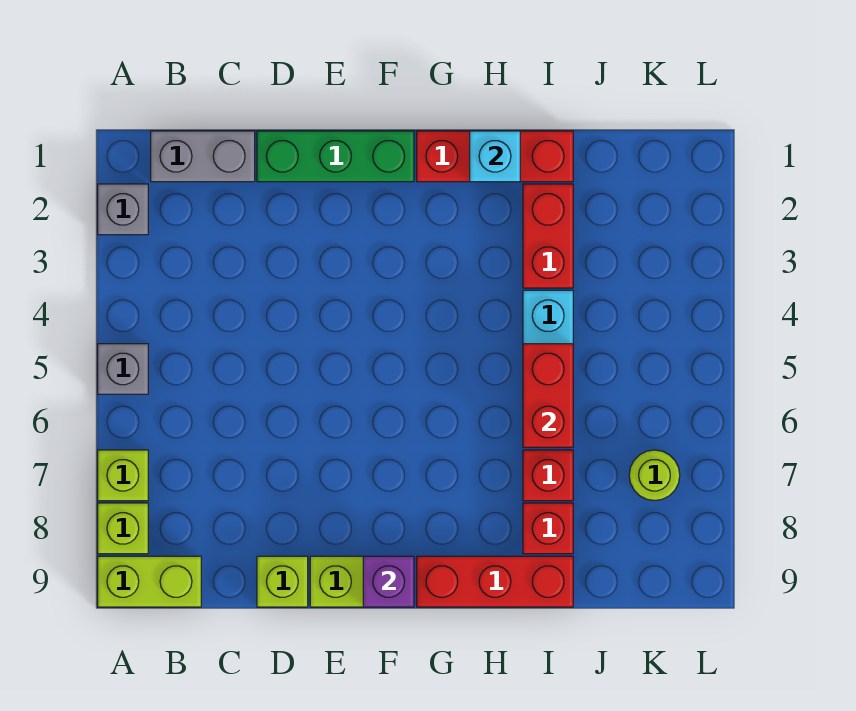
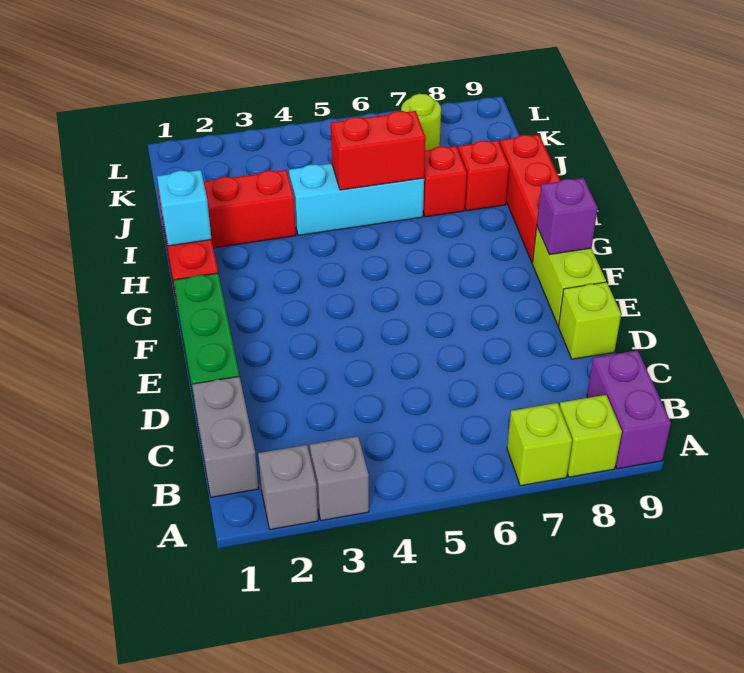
grey brick A5 level 1 -> grey brick A3 level 1
lime brick A9:B9 level 1 -> purple brick A9:B9 level 1

